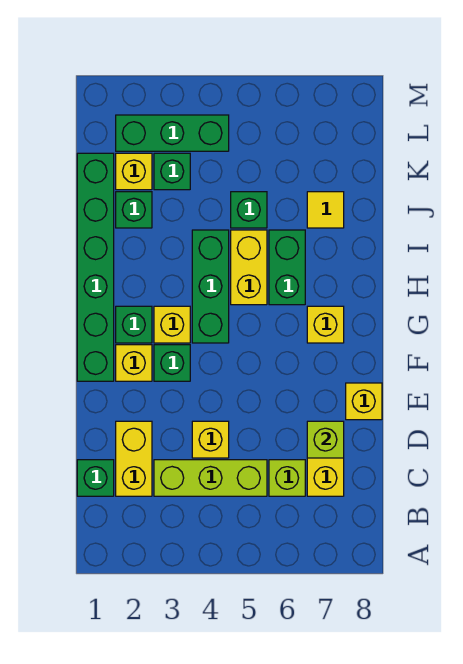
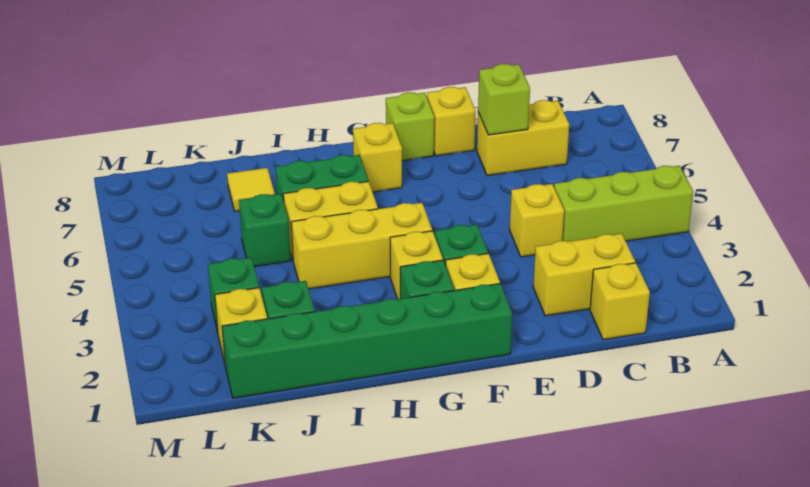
green brick C1 level 1 -> yellow brick C1 level 1
lime brick C3:C5 level 1 -> lime brick A4:C4 level 1
lime brick C6 level 1 -> lime brick F8 level 1
green brick G4:I4 level 1 -> yellow brick G4:I4 level 1
green brick L2:L4 level 1 -> none

